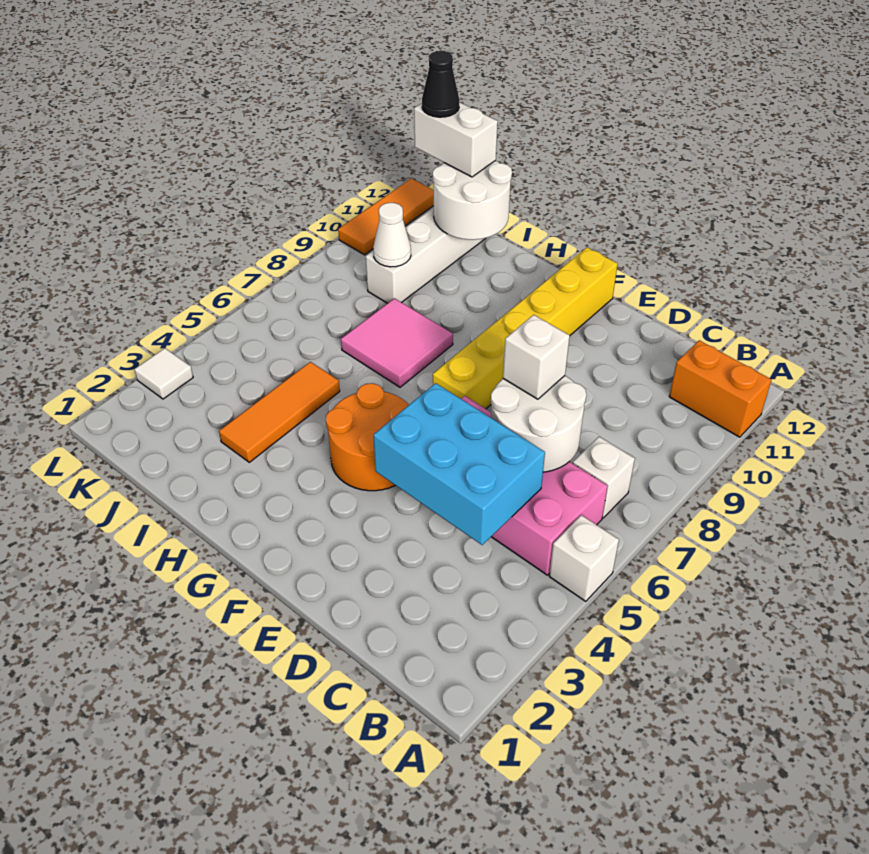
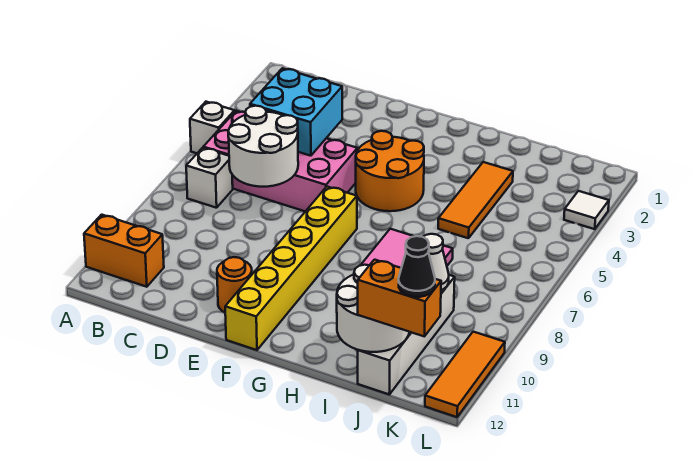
cyan brick C4:E5 level 2 -> cyan brick C4:D5 level 2
white brick D7 level 3 -> none
none -> orange round brick E11 level 1
white brick J12:K12 level 3 -> orange brick J12:K12 level 3

